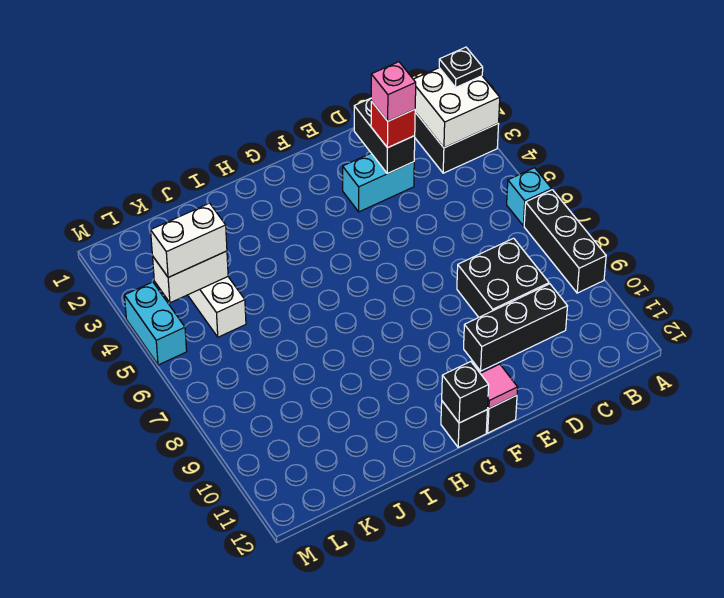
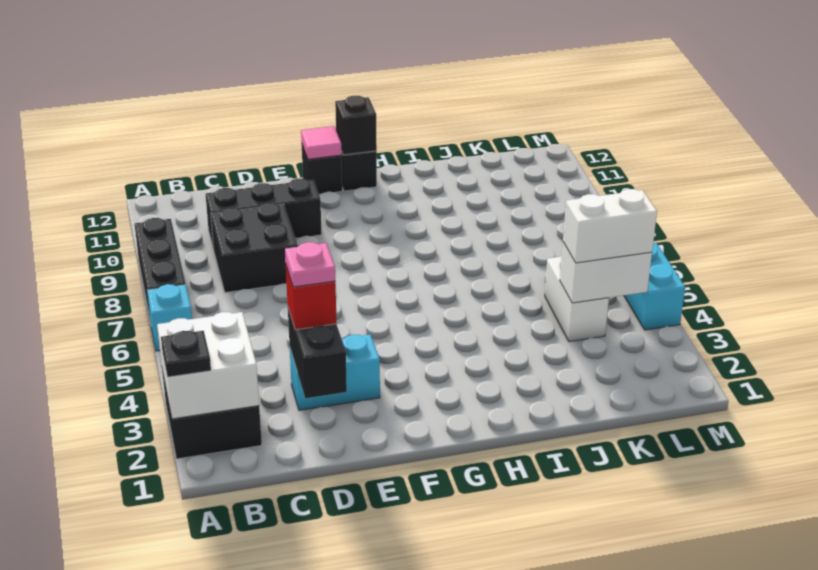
pink brick D3 level 4 -> pink plate D3 level 4

